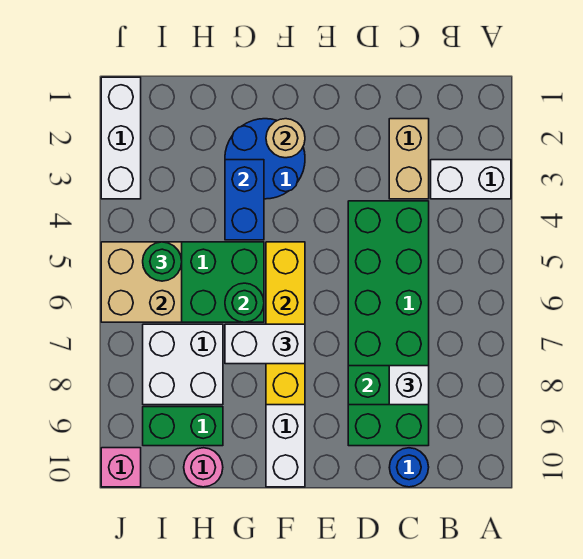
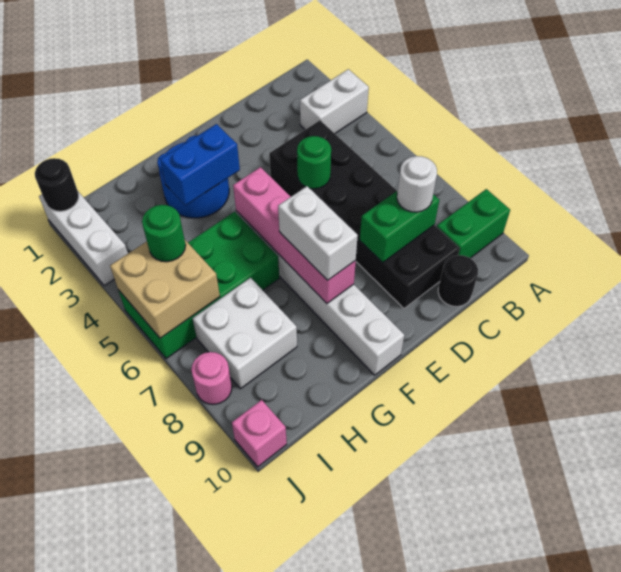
tan brick C2:C3 level 1 -> none
green brick C4:D9 level 1 -> black brick C4:D9 level 1
white brick C8 level 3 -> white round brick C8 level 3
blue round brick C10 level 1 -> black round brick C10 level 1
tan round brick F2 level 2 -> none
yellow brick F5:F8 level 2 -> pink brick F5:F8 level 2
white brick F7:G7 level 3 -> white brick F7:F8 level 3
blue brick G3:G4 level 2 -> blue brick F3:G3 level 2
green round brick G6 level 2 -> green round brick D5 level 2
green brick H9:I9 level 1 -> green brick A9:B9 level 1
pink round brick H10 level 1 -> pink round brick J8 level 1
none -> black round brick J1 level 2

